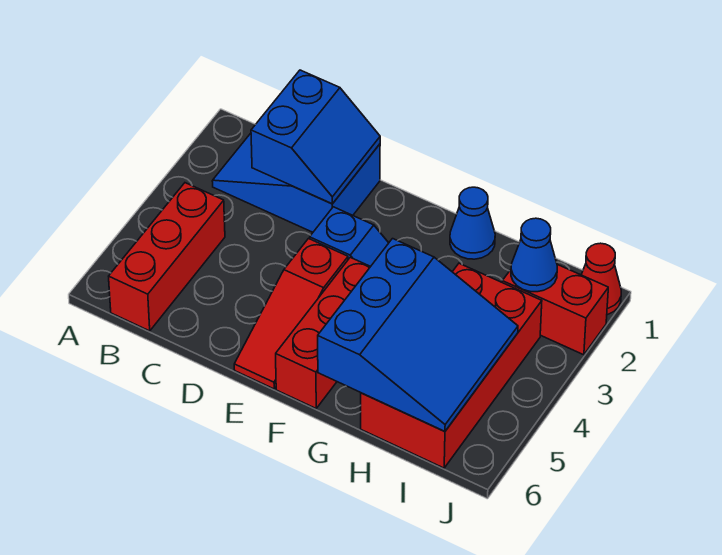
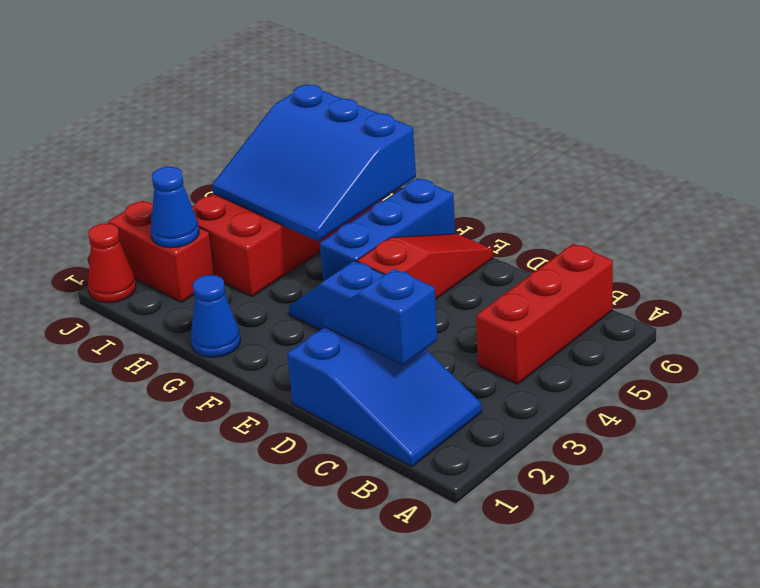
blue slope C1:D2 level 2 top C -> blue slope C2:D2 level 2 top C
red brick F4:F6 level 1 -> blue brick F4:F6 level 1
blue slope G4:I6 level 2 top G -> blue slope G4:I6 level 2 top 6

